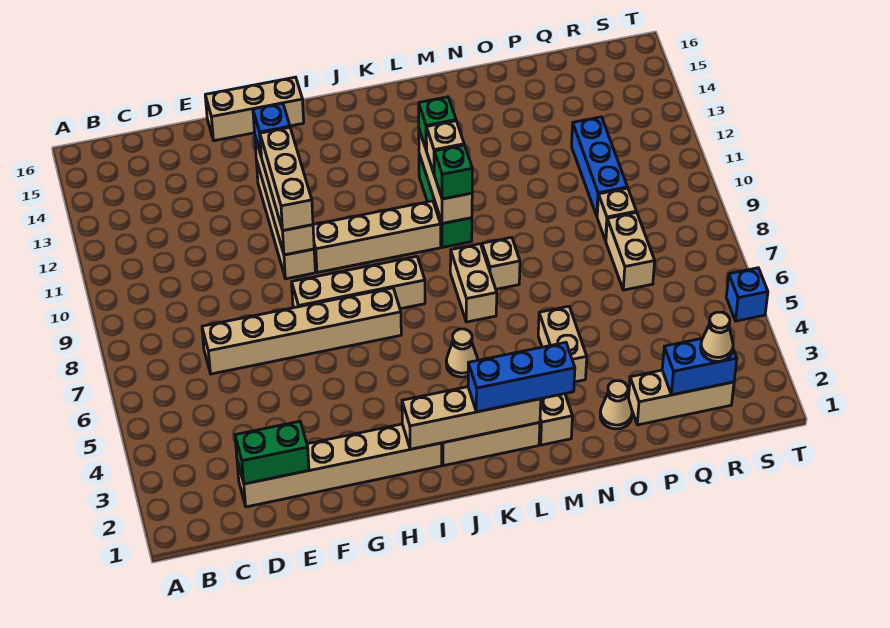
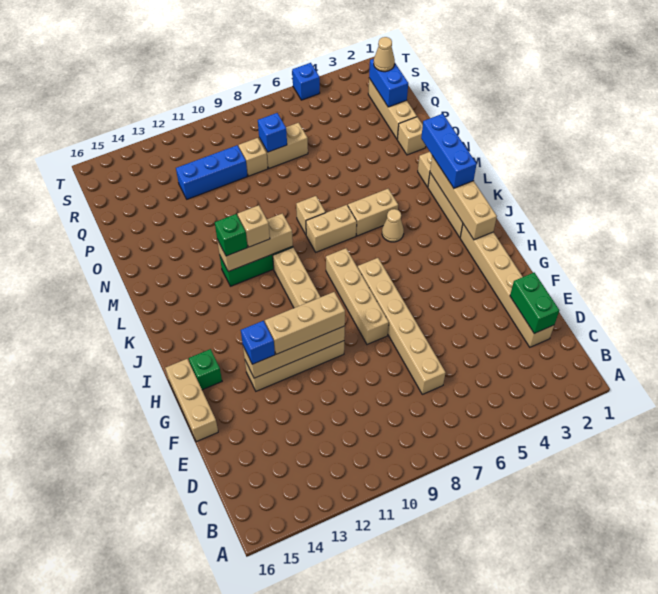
green brick L10 level 3 -> green brick H15 level 1
tan brick N4:N5 level 1 -> tan brick L5:L6 level 1
tan cone O2 level 1 -> tan brick O2 level 1
none -> blue brick Q8 level 2

